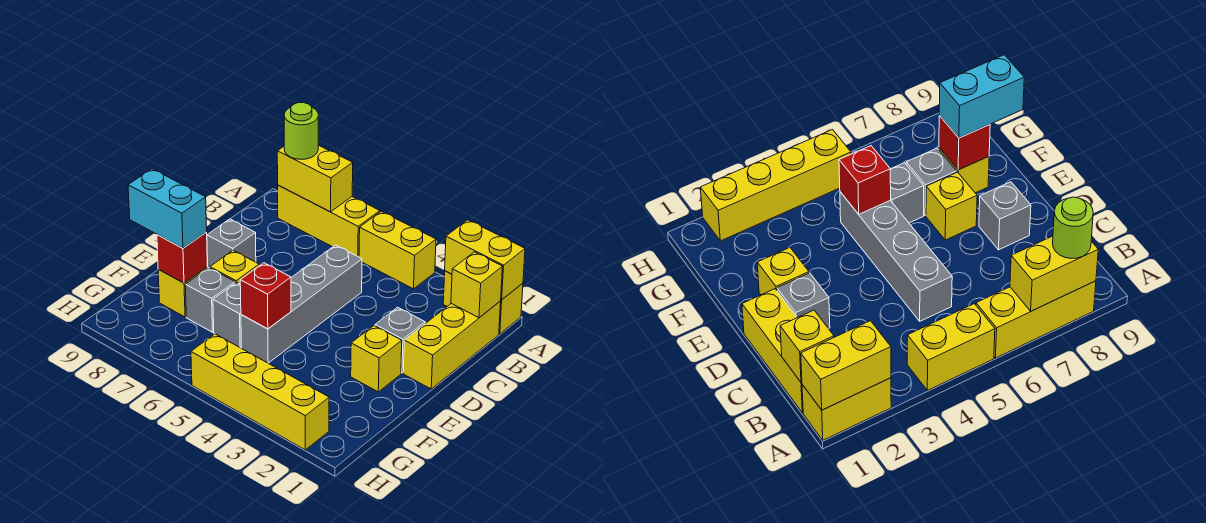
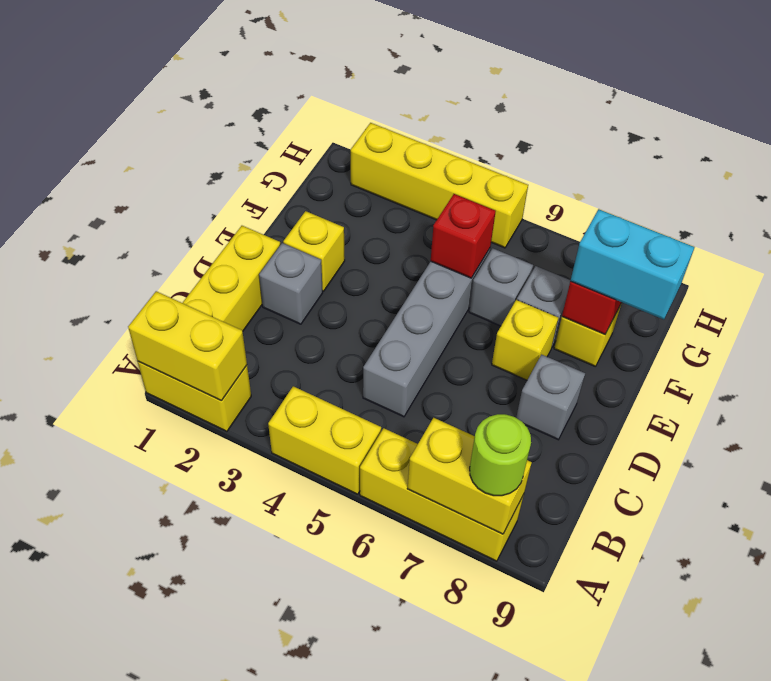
yellow brick B1 level 2 -> none

